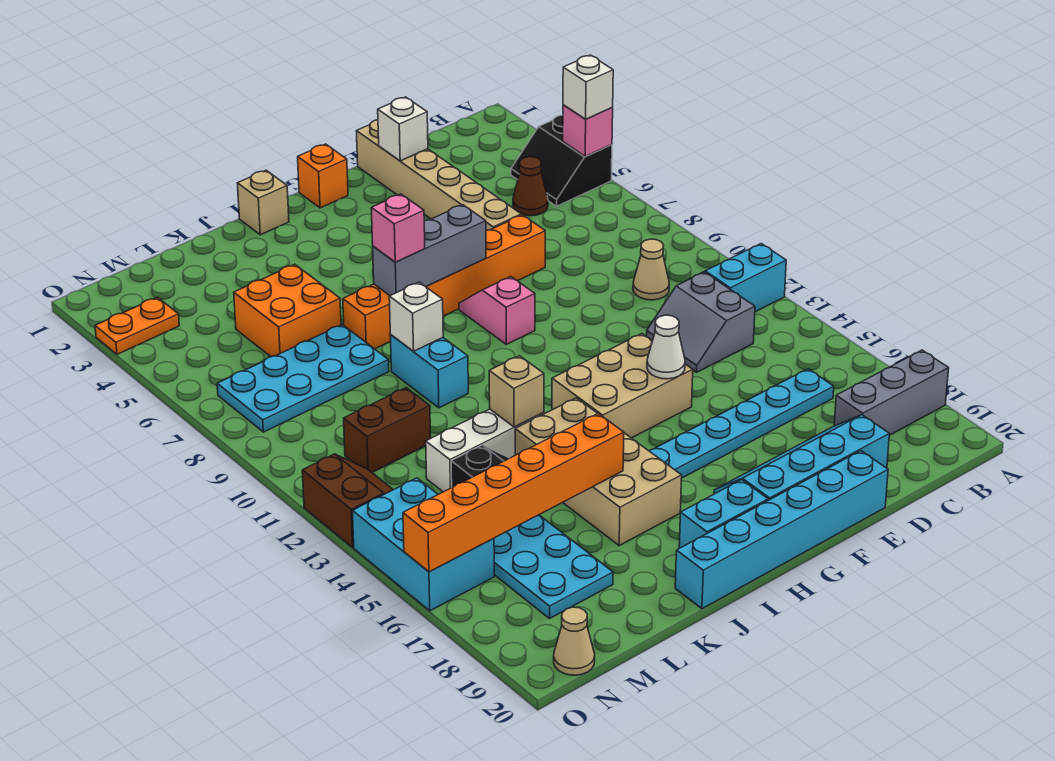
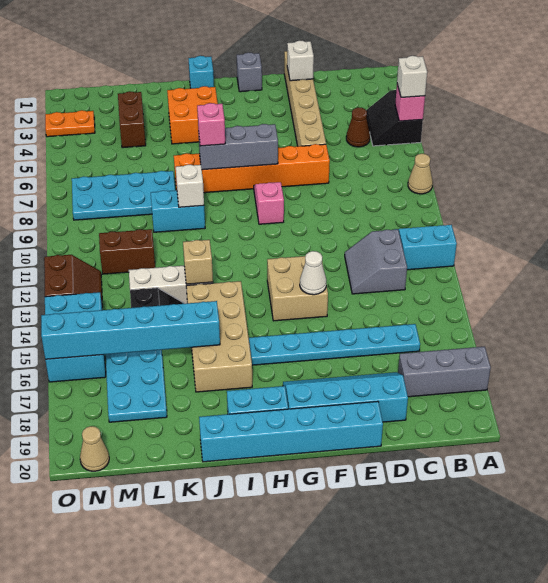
tan cone C10 level 1 -> tan cone A8 level 1
tan brick F13:H14 level 1 -> tan brick F13:G14 level 1
orange brick G1 level 1 -> grey brick G1 level 1
tan brick I1 level 1 -> cyan brick I1 level 1
cyan brick J9:J10 level 1 -> cyan brick J9:K9 level 1
orange brick J16:O16 level 2 -> cyan brick J16:O16 level 2
orange brick K5:L6 level 1 -> orange brick I3:J4 level 1
none -> brown brick L3:L4 level 1

